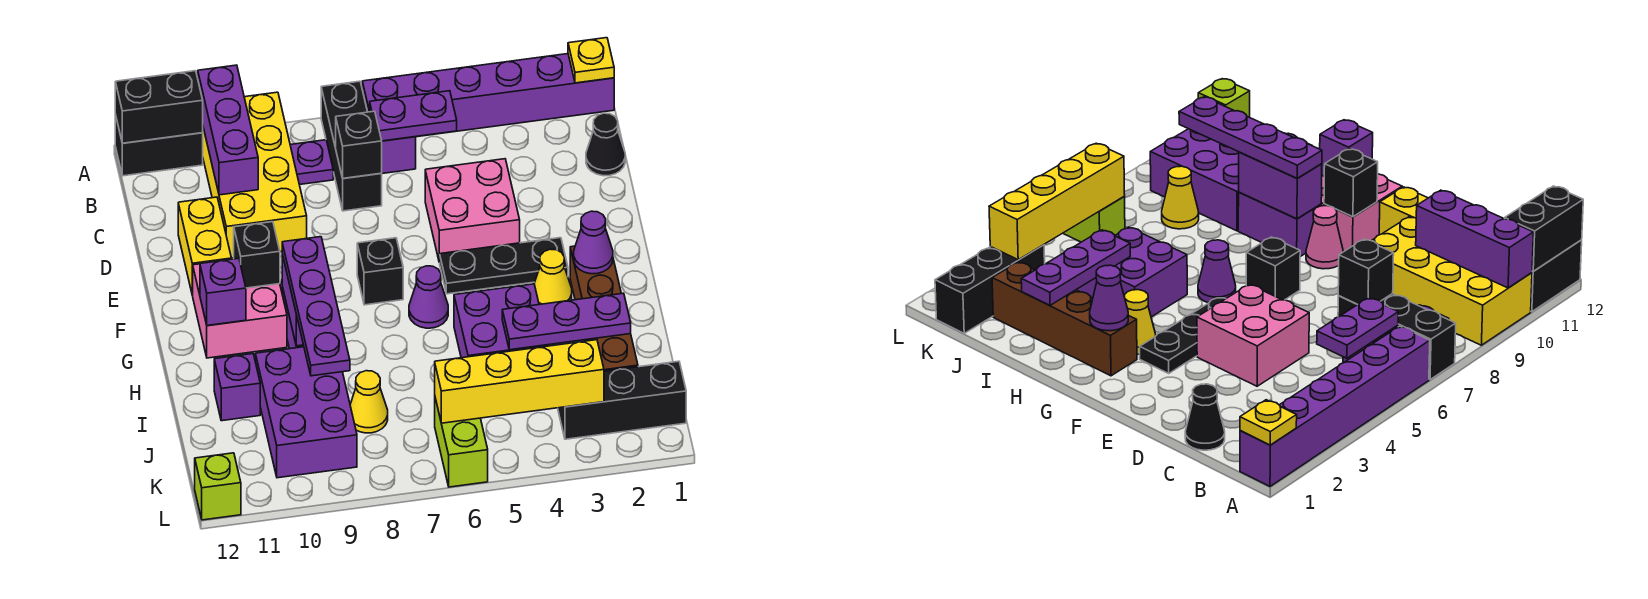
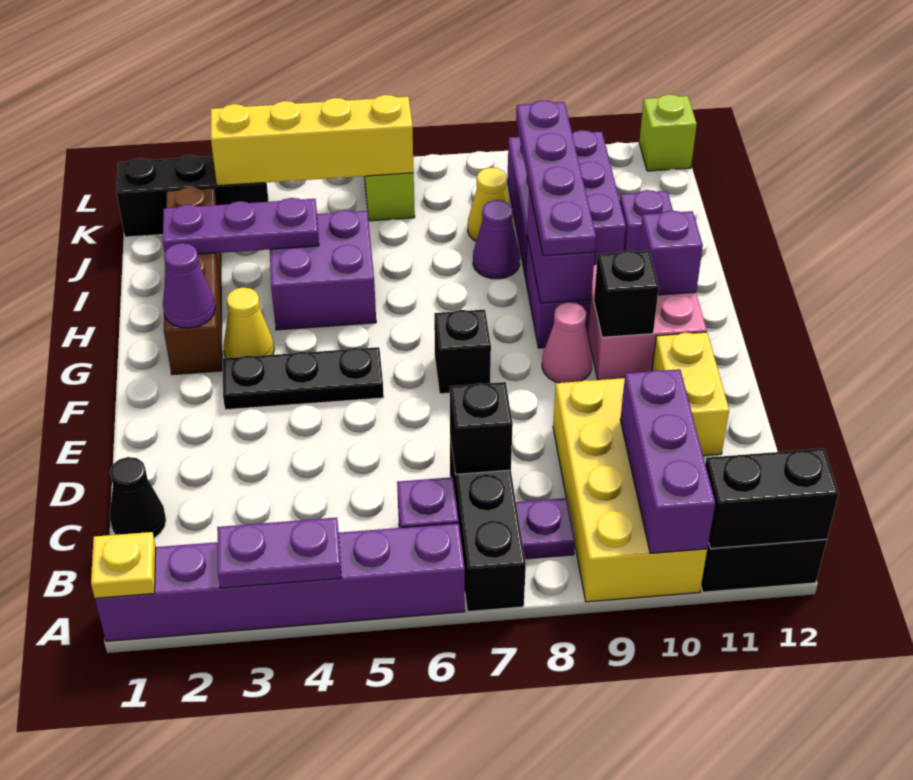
purple plate B5:B6 level 2 -> purple plate A3:A4 level 2
pink brick D4:E5 level 1 -> none
purple cone G6 level 1 -> purple cone I8 level 1

